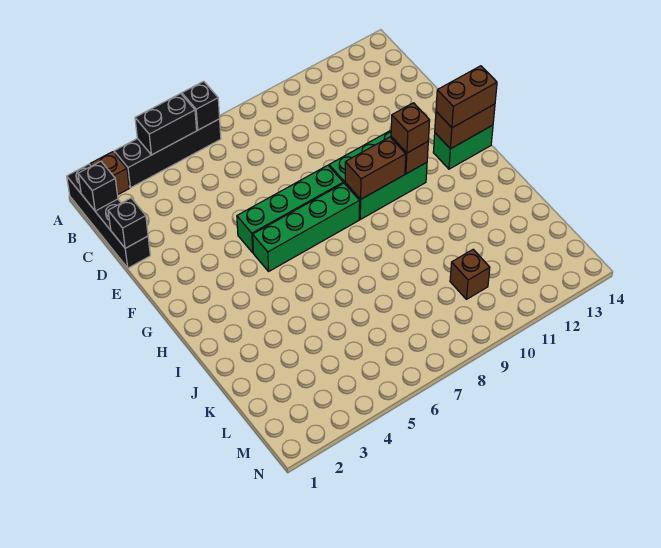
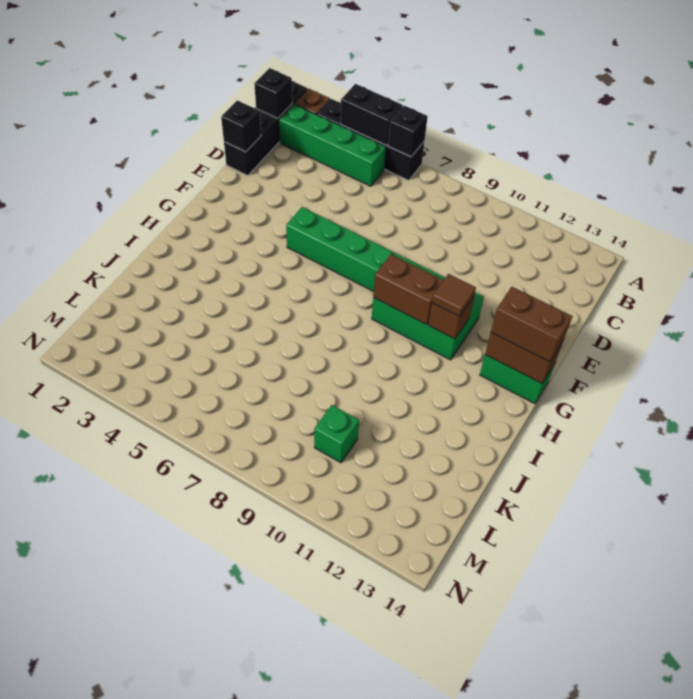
green brick G5:G8 level 1 -> green brick B2:B5 level 1
brown brick G11 level 3 -> brown tile G11 level 3
brown brick L10 level 1 -> green brick L10 level 1

